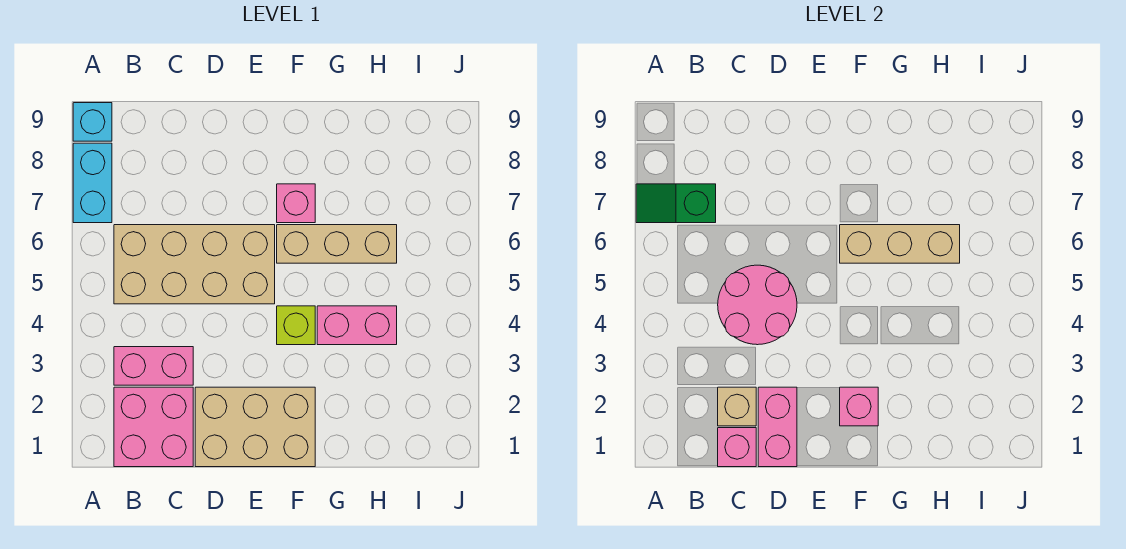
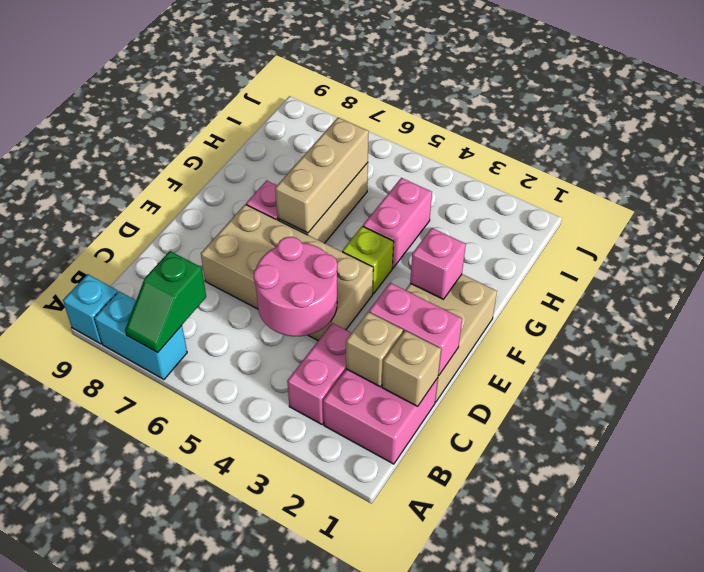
tan brick B5:E6 level 1 -> tan brick D4:E7 level 1
pink brick C1 level 2 -> tan brick C1 level 2

